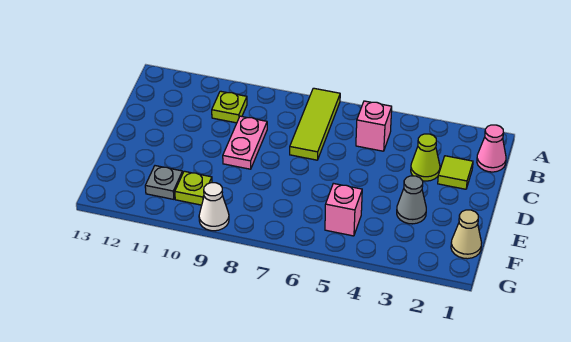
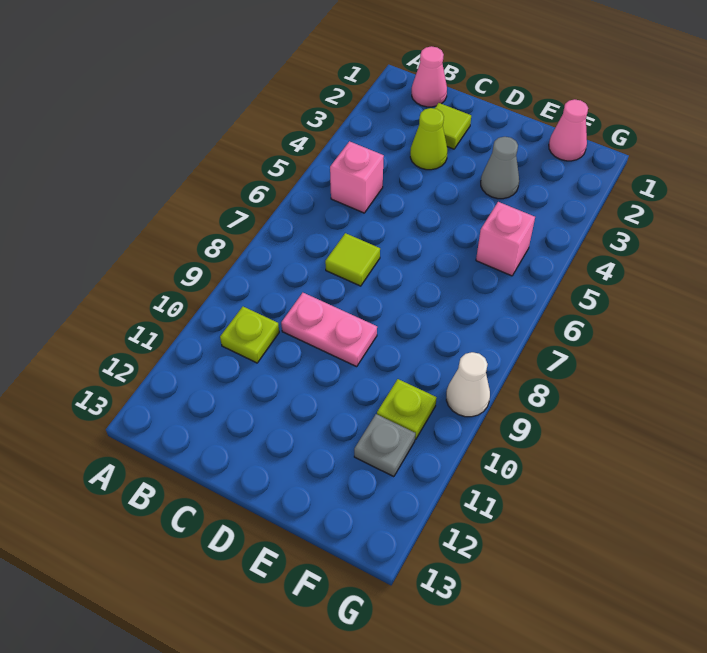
lime tile A7:C7 level 1 -> lime tile C7 level 1
tan cone F1 level 1 -> pink cone F1 level 1

